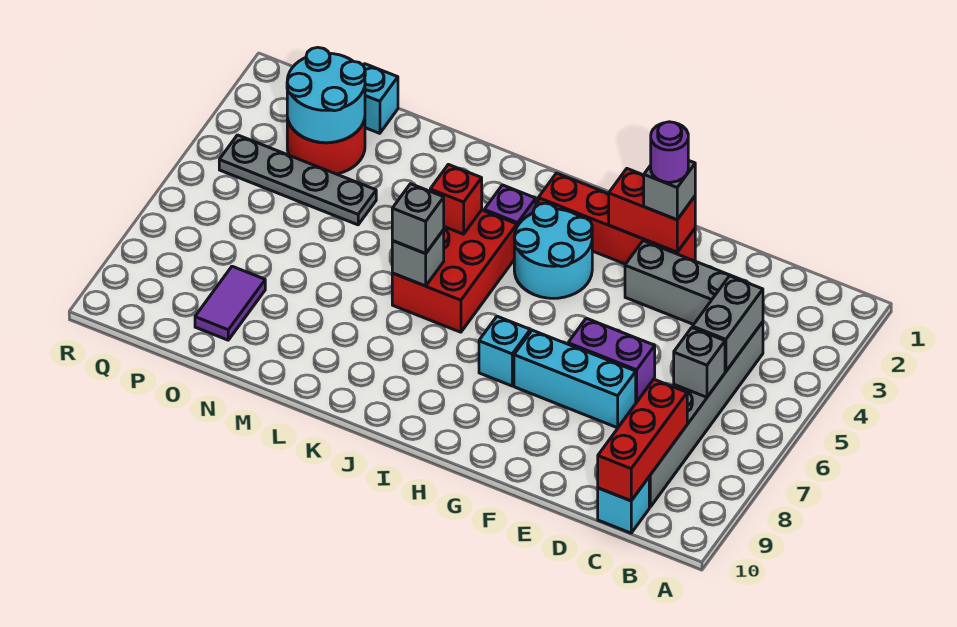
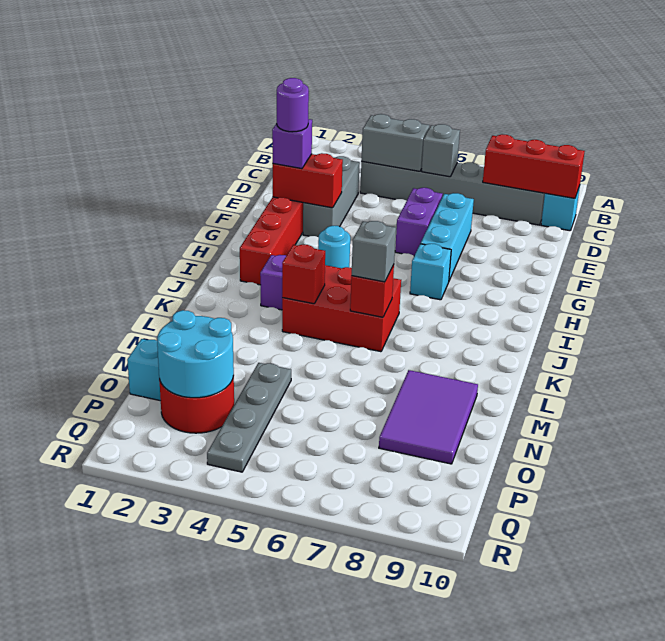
red brick F2:G2 level 2 -> red brick F2:F3 level 2
grey brick F2 level 3 -> purple brick F2 level 3
cyan round brick H3:I4 level 1 -> cyan round brick H4 level 1
grey brick K6 level 2 -> red brick K6 level 2
purple tile O8:O9 level 1 -> purple tile M8:O9 level 1

